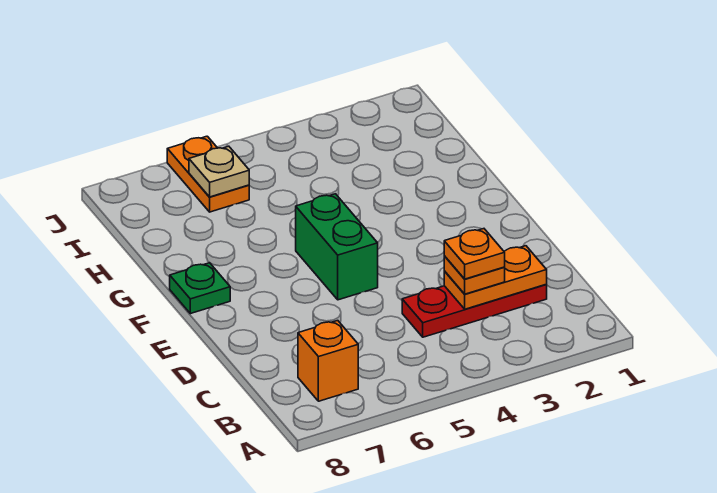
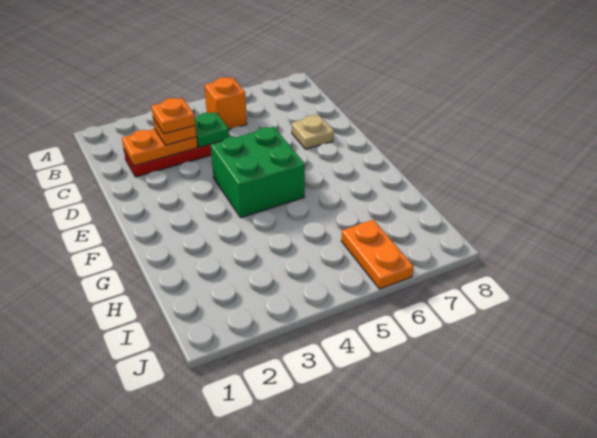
orange brick B7 level 1 -> orange brick B5 level 1
green brick E5:F5 level 1 -> green brick E4:F5 level 1
green plate F8 level 1 -> green plate C4 level 2
tan plate I6 level 2 -> tan plate D7 level 1

